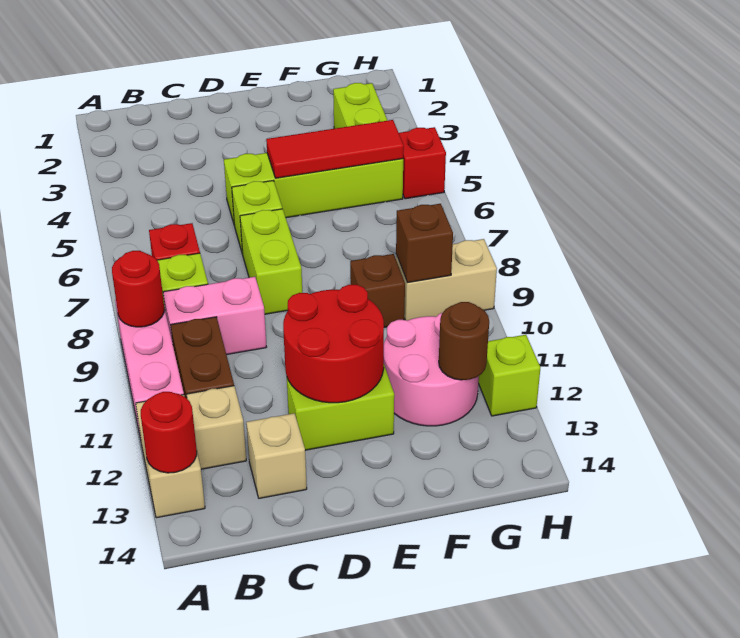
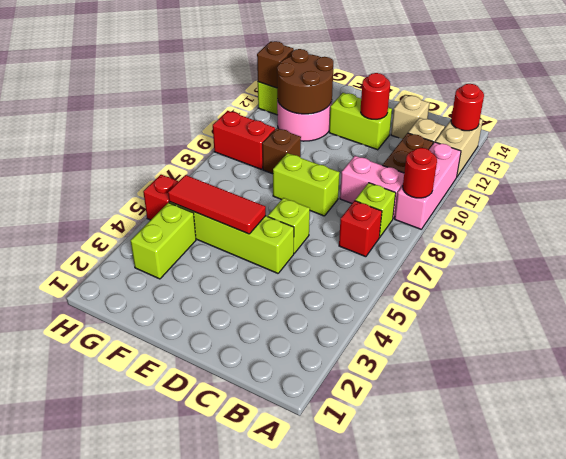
lime brick D7:D8 level 1 -> lime brick D8:E8 level 1
red round brick D11:E12 level 2 -> red round brick D12 level 2
tan brick G9:H9 level 1 -> red brick G9:H9 level 1
brown brick G9 level 2 -> brown brick H12 level 2
brown round brick G12 level 2 -> brown round brick F11:G12 level 2

